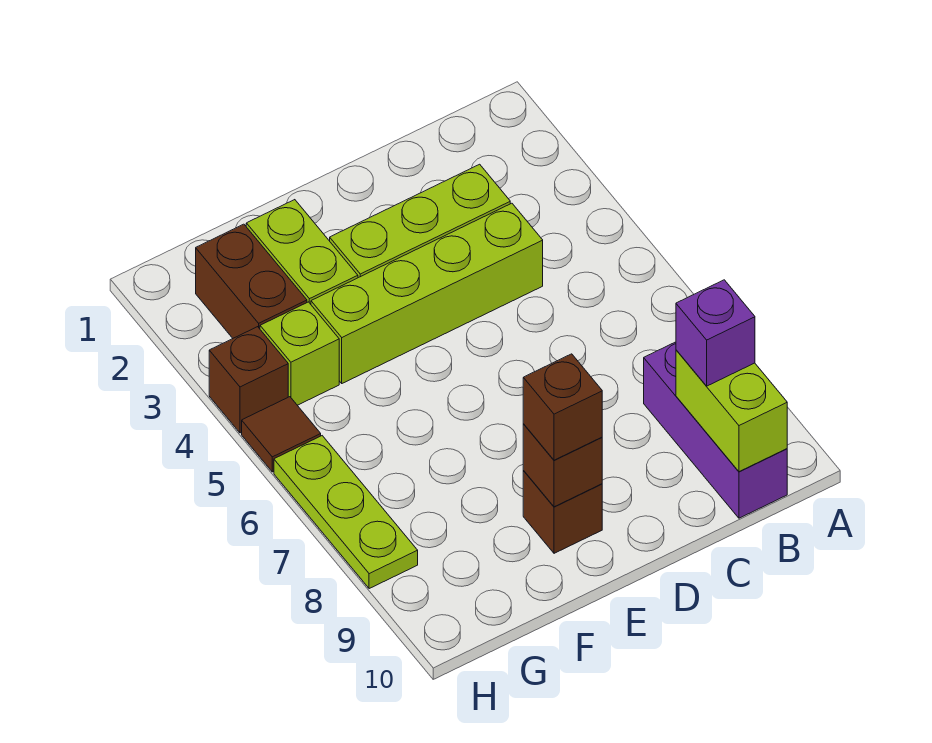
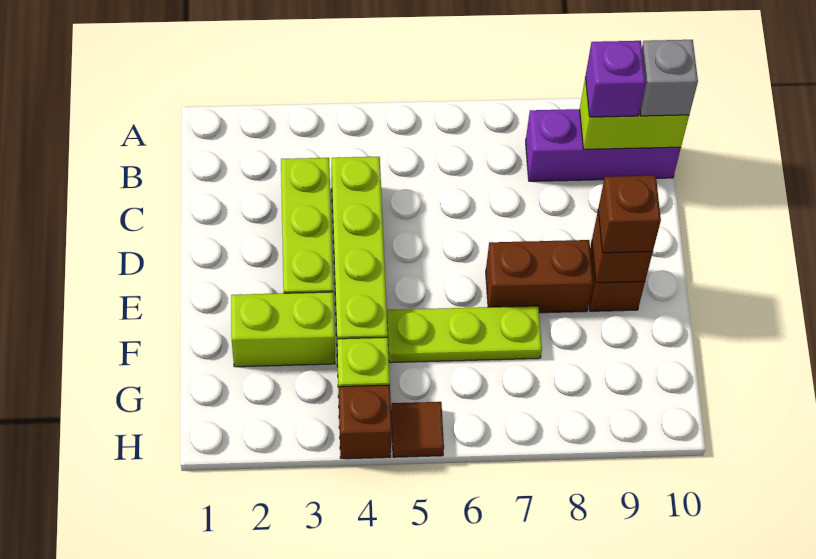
none -> grey brick B10 level 3
brown brick G2:G3 level 1 -> brown brick E7:E8 level 1
lime plate H6:H8 level 1 -> lime plate F5:F7 level 1

